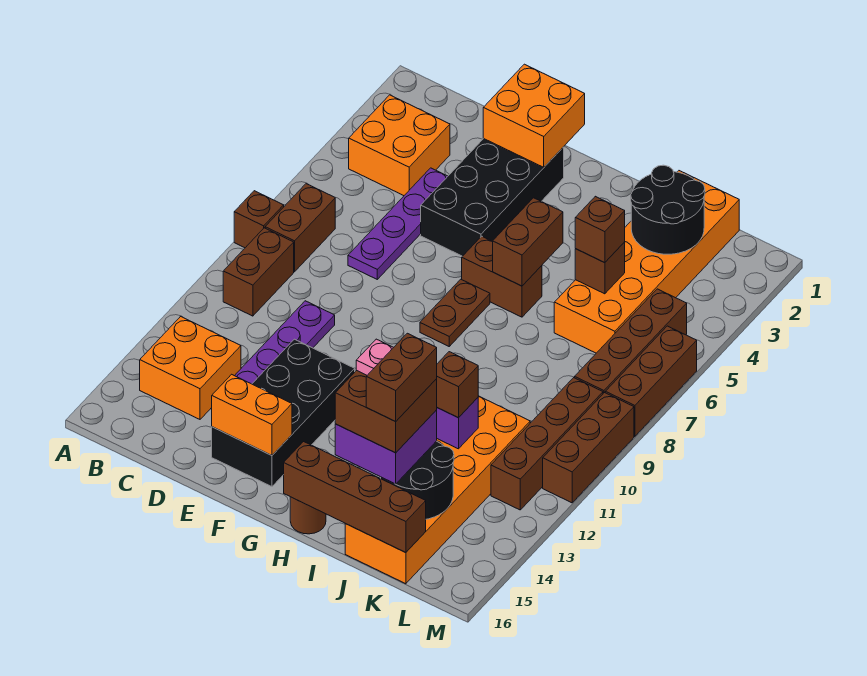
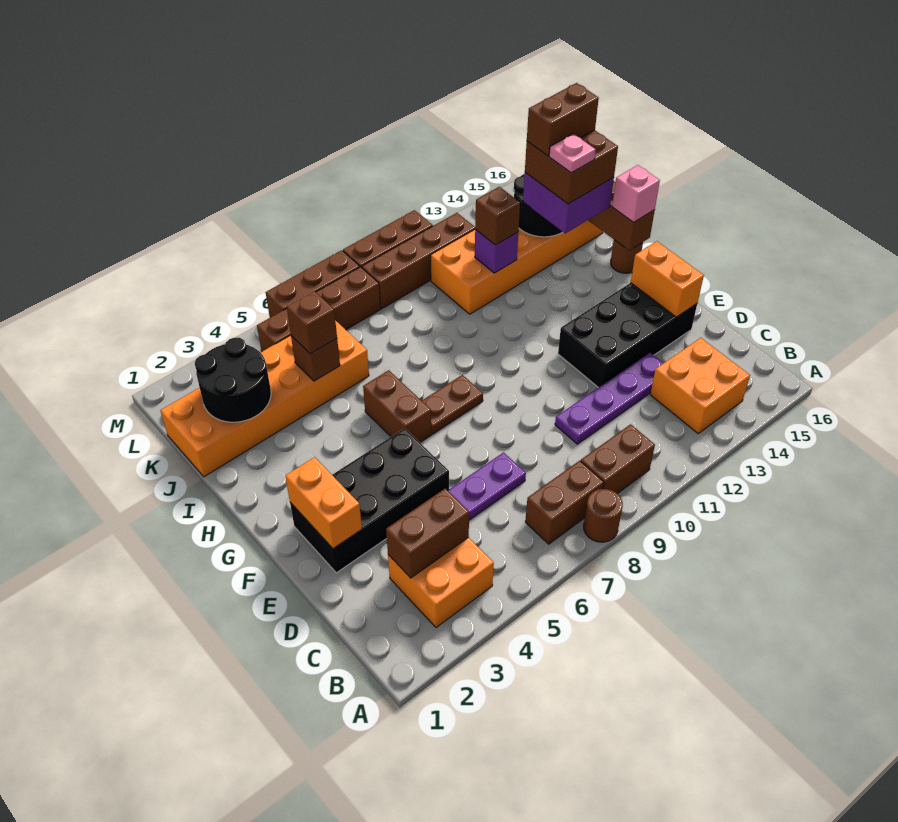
brown brick A8 level 1 -> brown round brick A8 level 1
orange brick E1:F2 level 2 -> orange brick E2:F2 level 2
brown brick H5:H6 level 2 -> brown brick C3:C4 level 2
none -> pink brick H16 level 3

